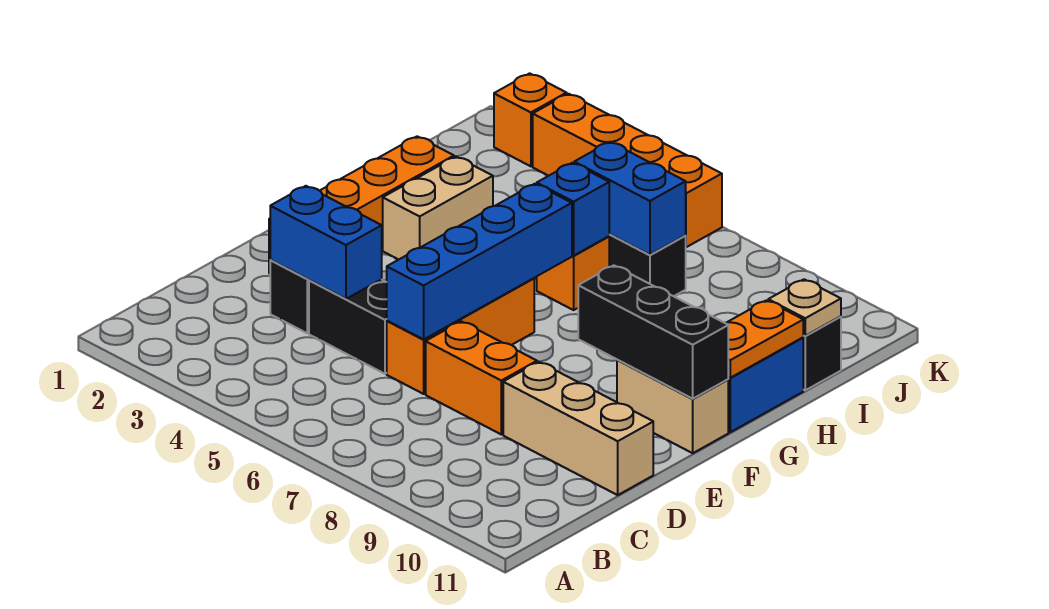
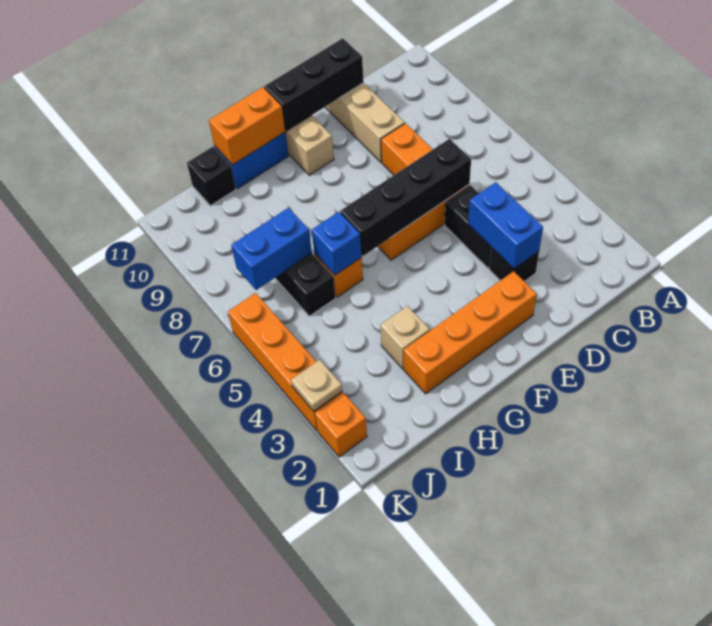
blue brick D6:G6 level 2 -> black brick D6:G6 level 2
black brick F9:F11 level 2 -> black brick D11:F11 level 2
tan brick G3:H3 level 1 -> tan brick H3 level 1
orange plate G11:H11 level 2 -> orange brick G11:H11 level 2
blue brick I6:I7 level 2 -> blue brick I7:J7 level 2
tan plate I11 level 2 -> tan plate K3 level 2

